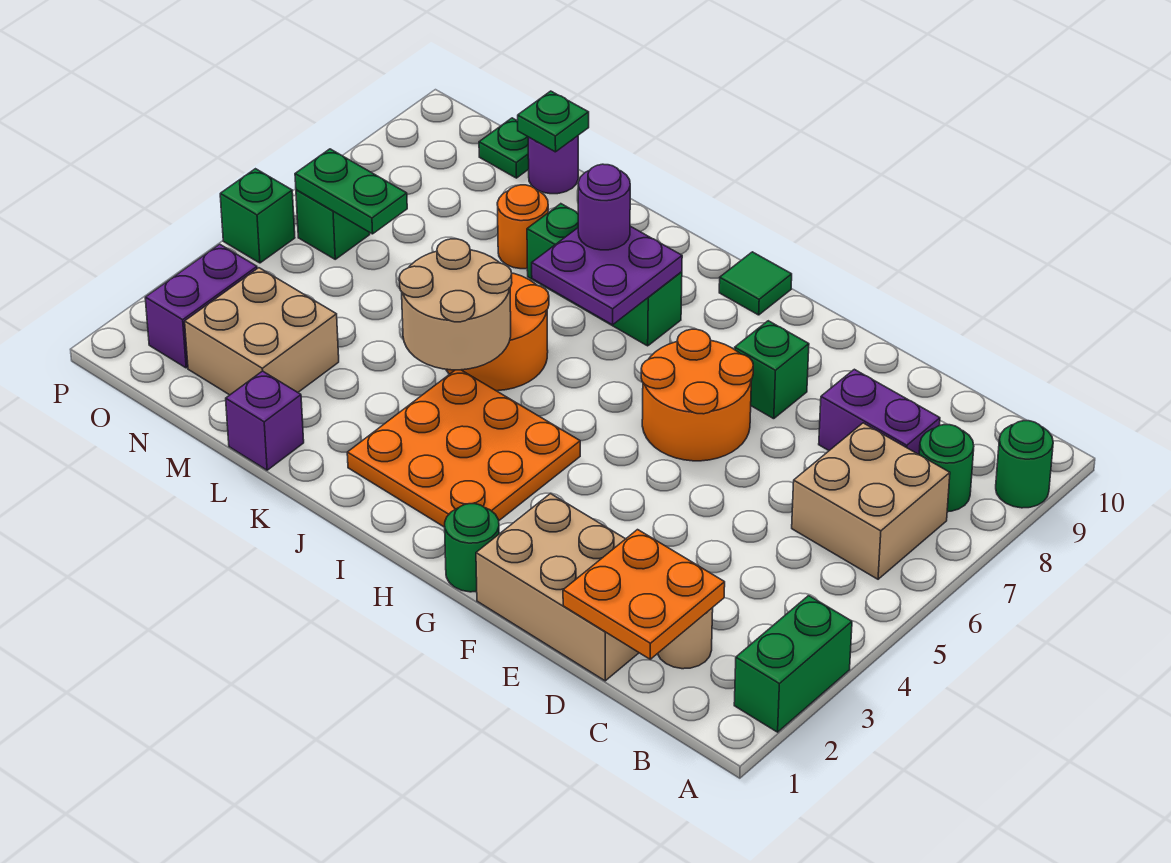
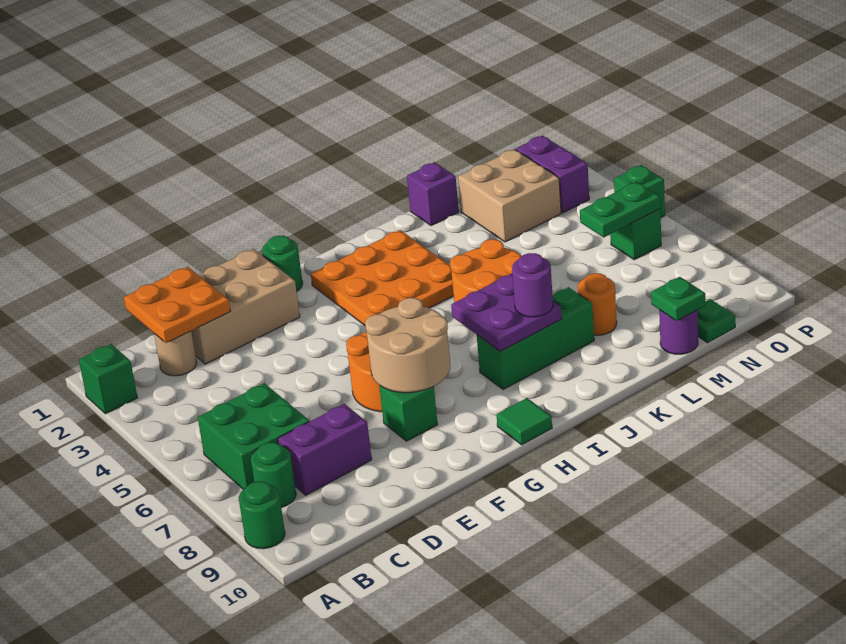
green brick A2:A3 level 1 -> green brick A2 level 1
tan brick B6:C7 level 1 -> green brick B6:C7 level 1
tan round brick J4:K5 level 2 -> tan round brick F7:G8 level 2

